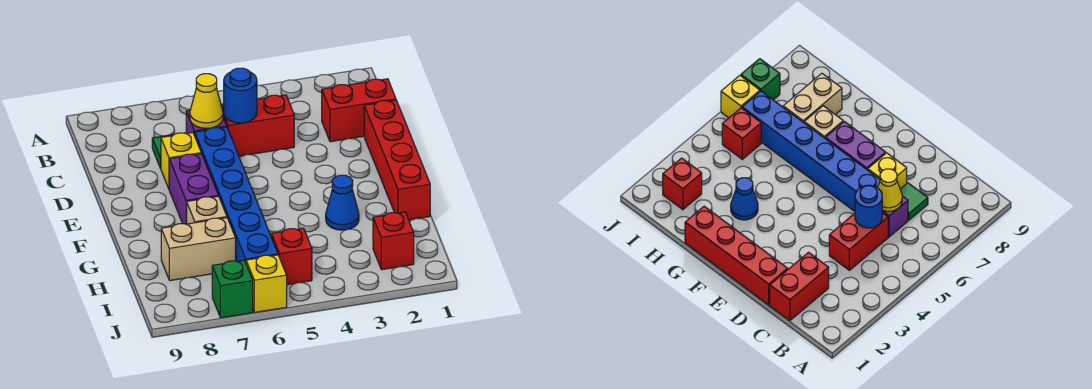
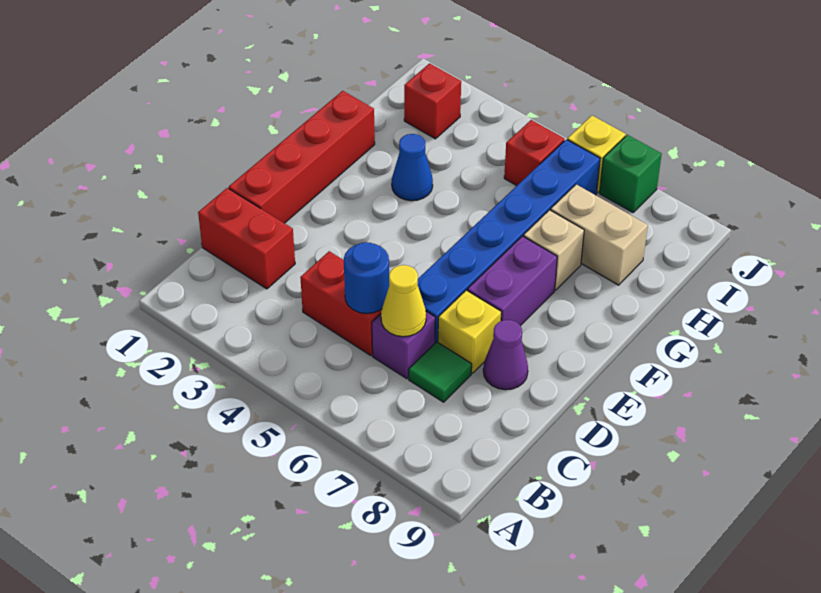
none -> purple cone D8 level 1

